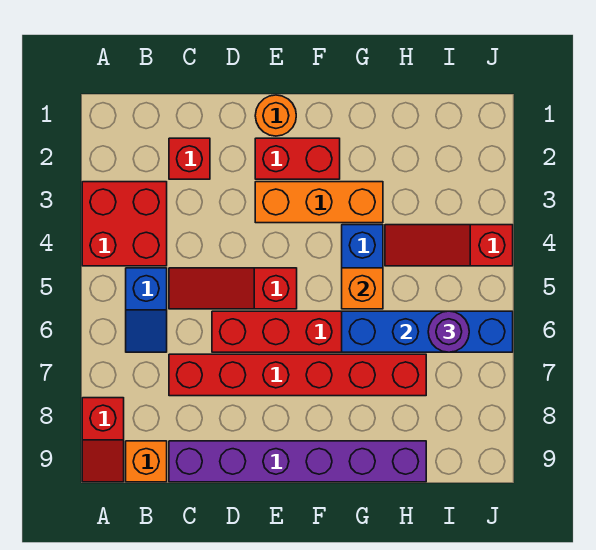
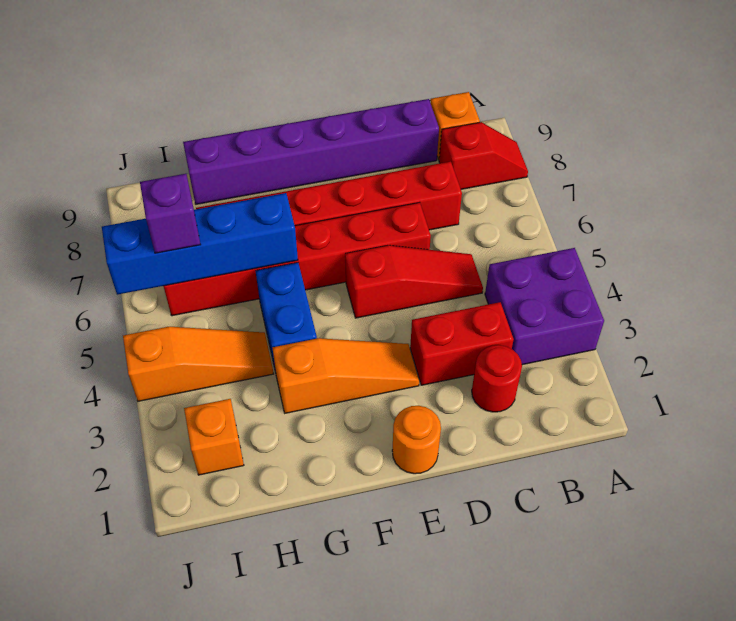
red brick A3:B4 level 1 -> purple brick A3:B4 level 1
red slope A8:A9 level 1 top 8 -> red slope A8:B8 level 1 top B
blue slope B5:B6 level 1 top 5 -> none
red brick C2 level 1 -> red round brick C2 level 1
red brick E2:F2 level 1 -> red brick C3:D3 level 1
orange brick E3:G3 level 1 -> orange slope E3:G3 level 1 top G
orange brick G5 level 2 -> orange brick I2 level 1
red slope H4:J4 level 1 top J -> orange slope H4:J4 level 1 top J
purple round brick I6 level 3 -> purple brick I6 level 3

